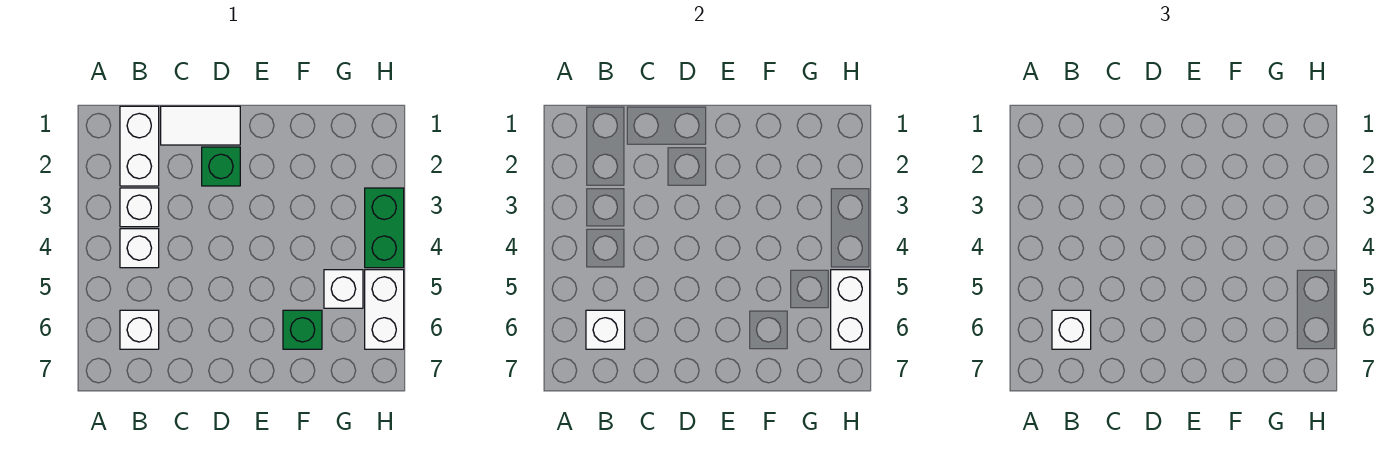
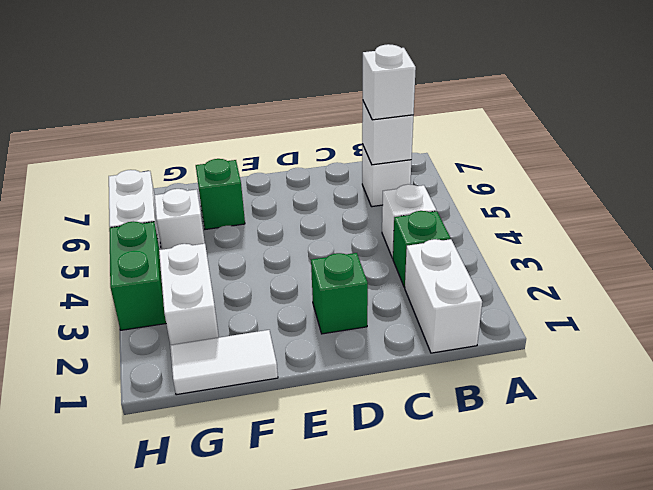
white brick B3 level 1 -> green brick B3 level 1
white tile C1:D1 level 1 -> white tile F1:G1 level 1
white brick H5:H6 level 2 -> white brick G2:G3 level 1

